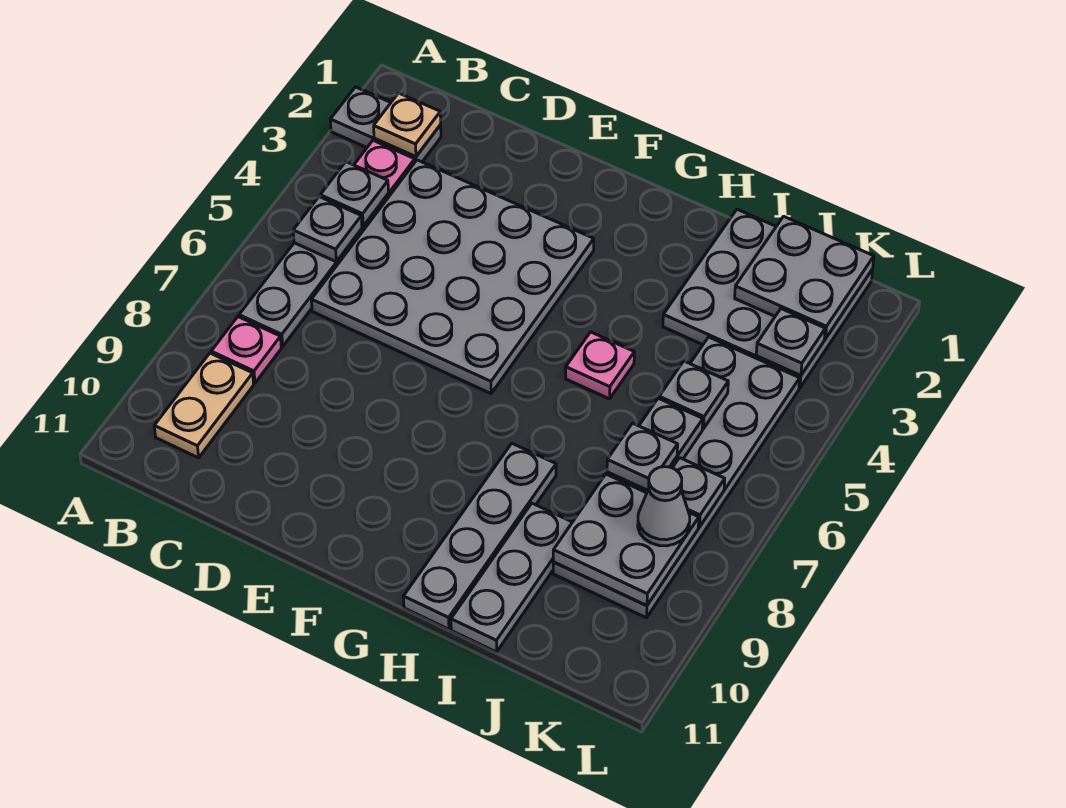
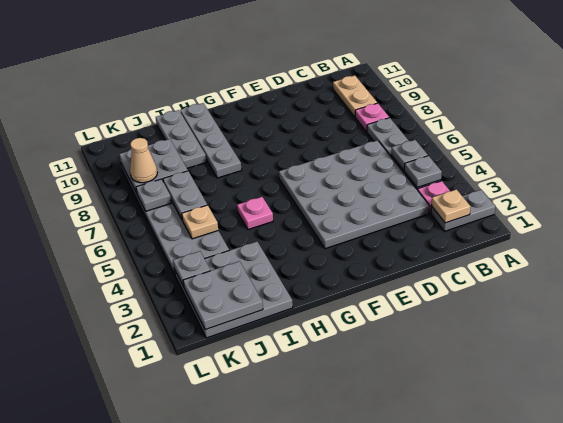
grey plate J5 level 2 -> tan plate J5 level 2
grey plate J7 level 3 -> none
grey cone K8 level 3 -> tan cone K8 level 3

